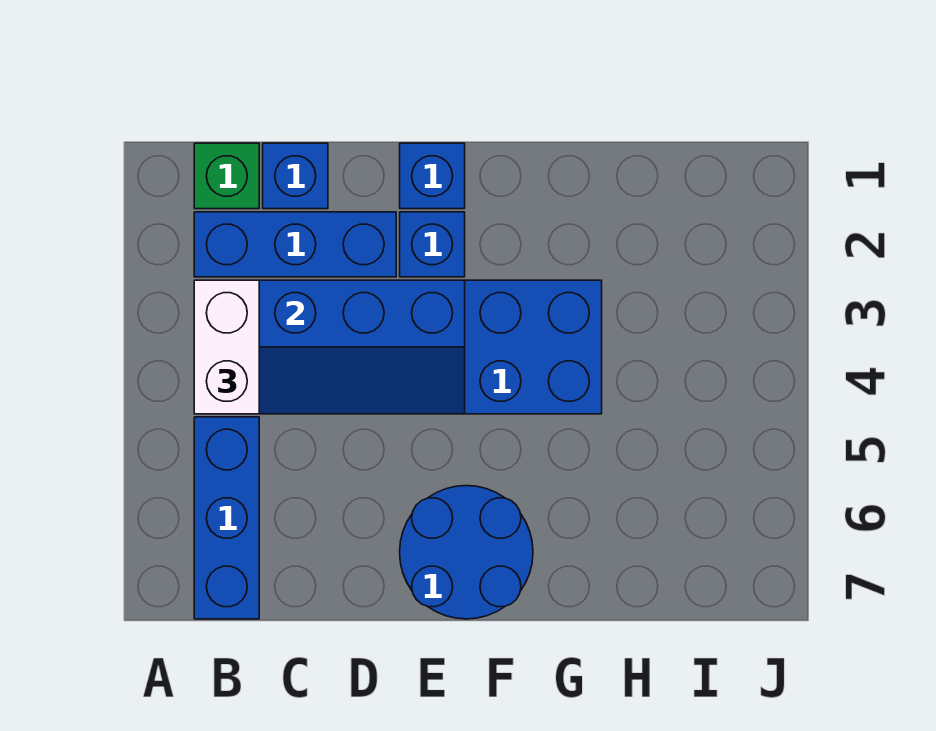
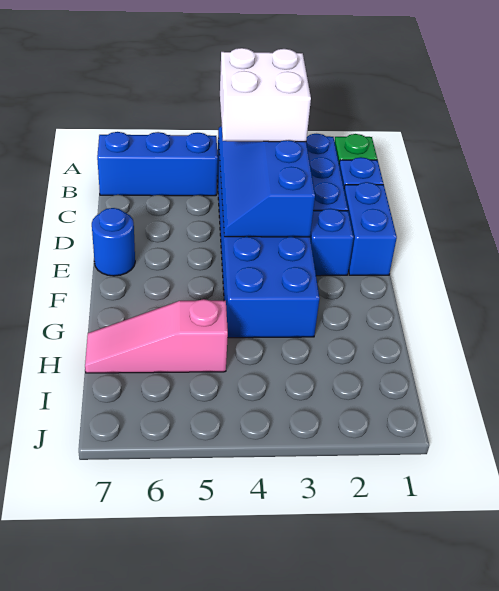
white brick B3:B4 level 3 -> white brick B3:C4 level 3
blue brick E1 level 1 -> blue brick D1:E1 level 1
blue round brick E6:F7 level 1 -> blue round brick E7 level 1
none -> pink slope H5:H7 level 1 top 5

